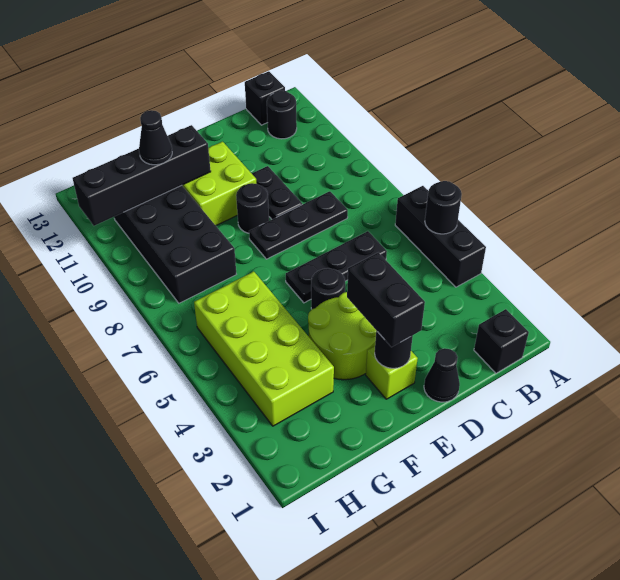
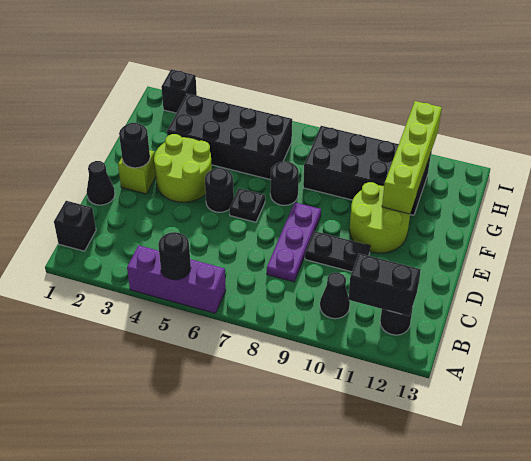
black brick A4:A6 level 1 -> purple brick A4:A6 level 1
black brick B13 level 1 -> black brick I2 level 1
black plate C6:E6 level 1 -> black plate E6 level 1
black plate C8:E8 level 1 -> purple plate C8:E8 level 1
black brick E2:E3 level 3 -> black brick B11:B12 level 2
black round brick E9 level 1 -> black round brick F7 level 1
lime brick E10:F11 level 1 -> lime round brick E10:F11 level 1
black brick F11:I11 level 2 -> lime brick F11:I11 level 2
lime brick G3:H6 level 1 -> black brick G3:H6 level 1
black cone G11 level 3 -> black cone B10 level 1

